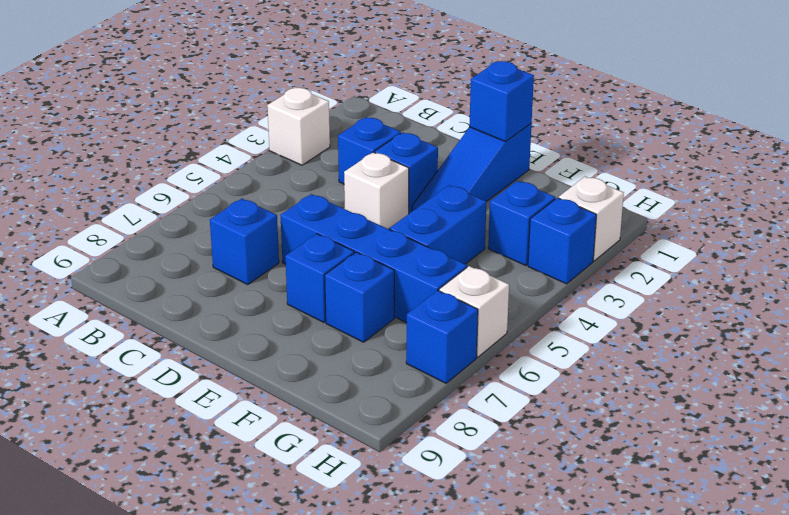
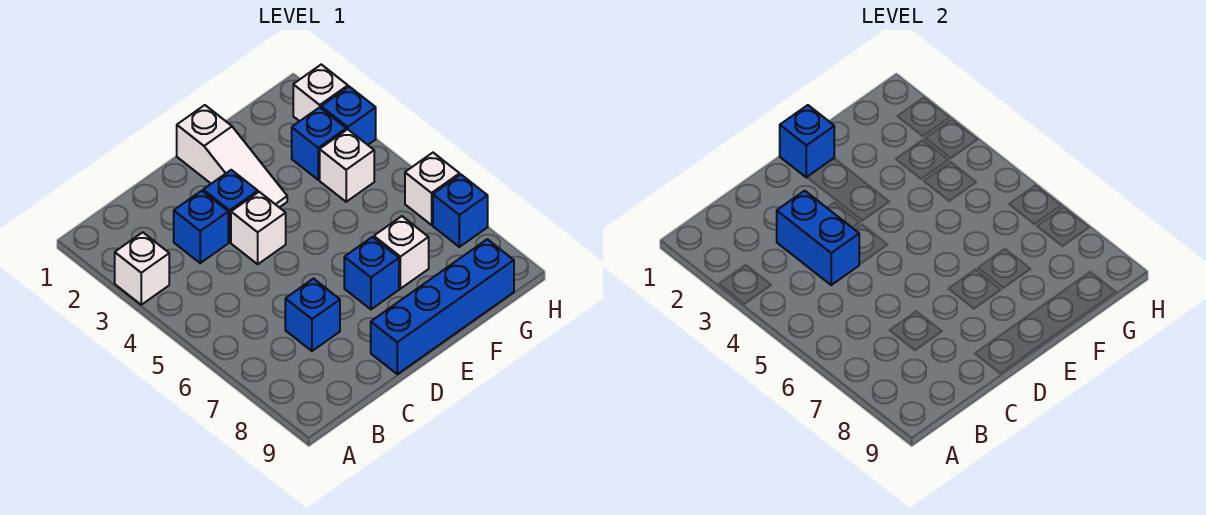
blue brick D6:G6 level 1 -> blue brick D9:G9 level 1
blue slope E1:E3 level 1 top 1 -> white slope E1:E3 level 1 top 1
blue brick F4:F5 level 1 -> blue brick C3:C4 level 2
blue brick F7 level 1 -> white brick F7 level 1
none -> white brick G4 level 1

